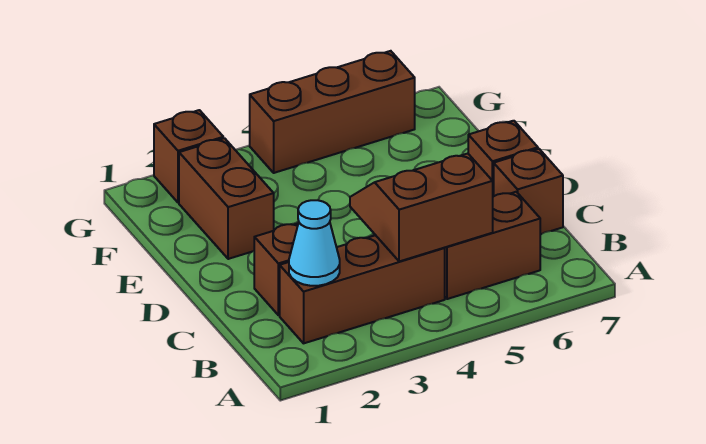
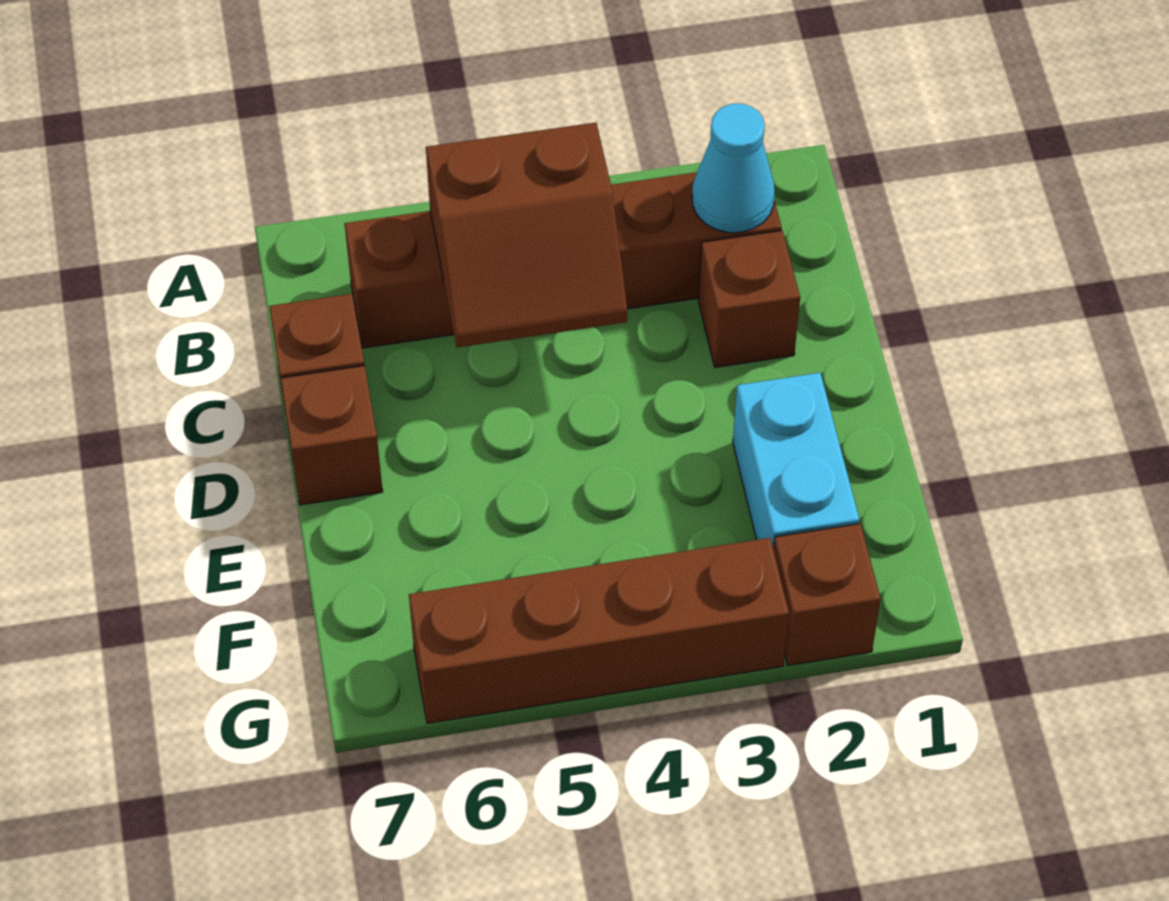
brown brick E2:F2 level 1 -> cyan brick E2:F2 level 1
brown brick G4:G6 level 1 -> brown brick G3:G6 level 1

